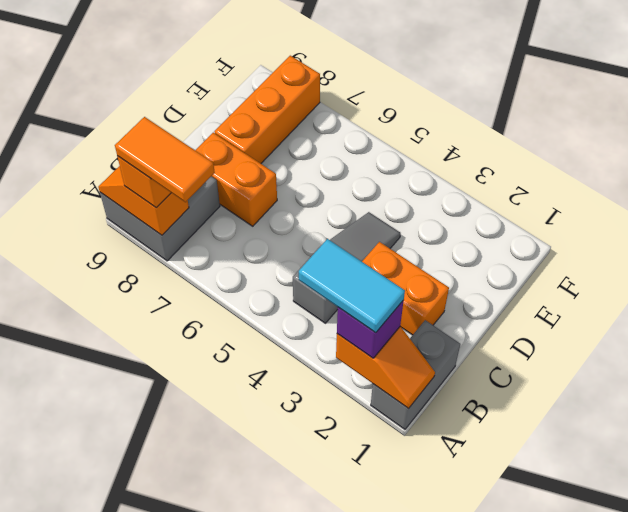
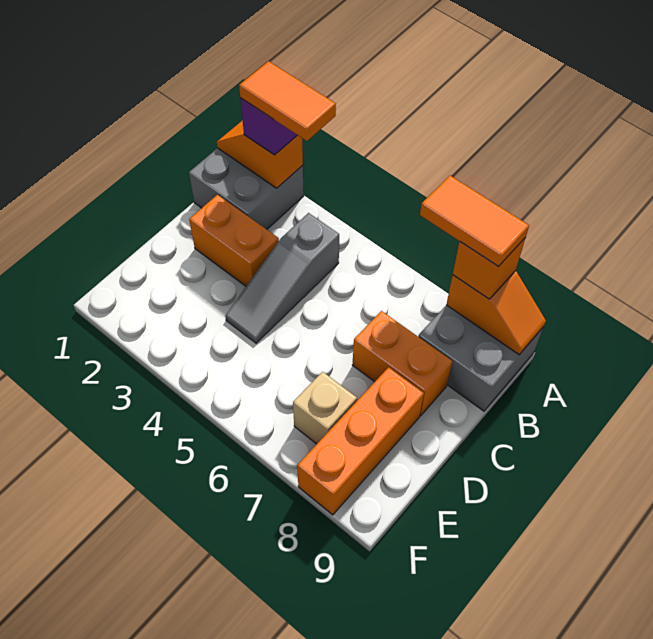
grey brick A1:B1 level 1 -> grey brick A1:B2 level 1
cyan tile A2:A3 level 4 -> orange tile A2:A3 level 4
none -> tan brick E7 level 1

